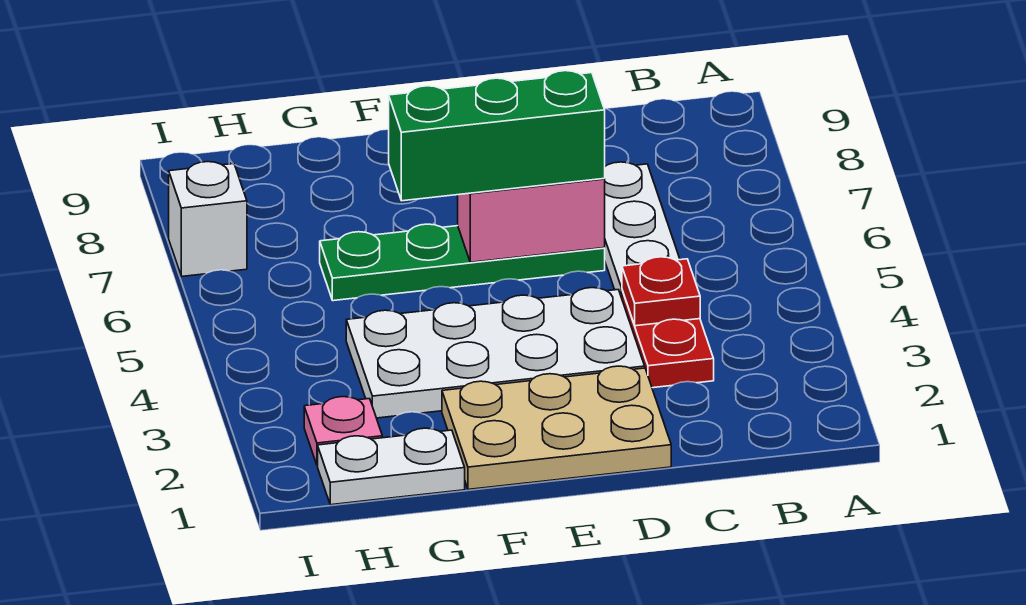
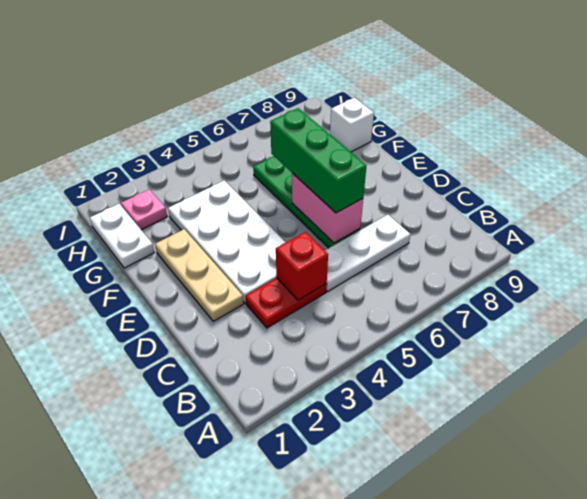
red plate C4 level 2 -> red brick C4 level 2
tan plate D1:F2 level 1 -> tan plate D2:F2 level 1
white brick I7 level 1 -> white brick G9 level 1

